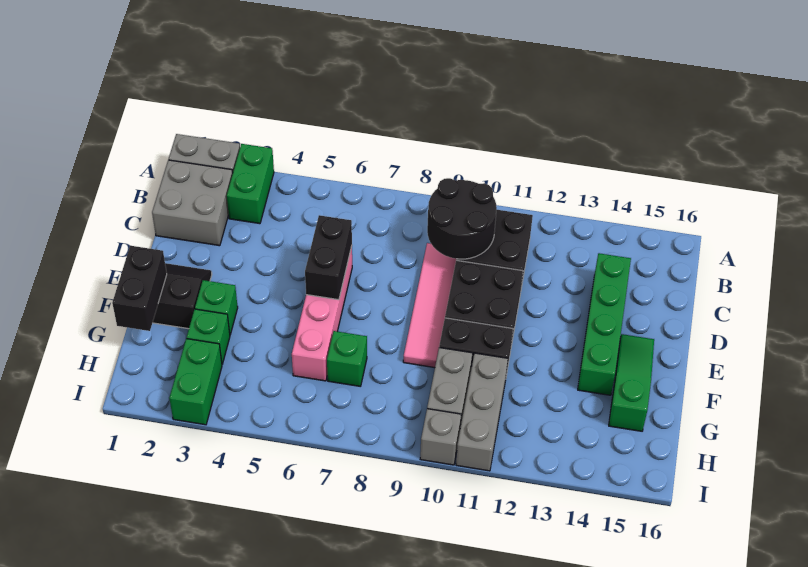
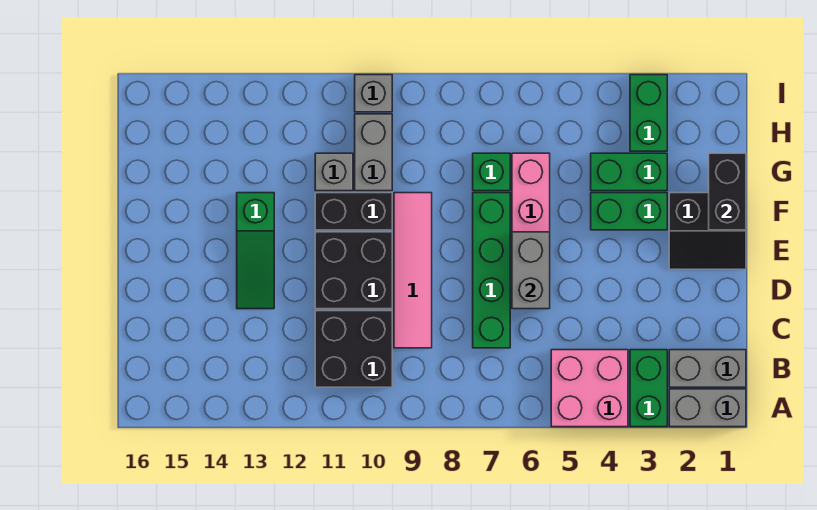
none -> pink brick A4:B5 level 1
grey brick B1:C2 level 1 -> grey brick B1:B2 level 1
black round brick B9:C10 level 2 -> none
green brick C14:F14 level 1 -> green brick C7:F7 level 1
black brick D6:E6 level 2 -> grey brick D6:E6 level 2
green slope E15:G15 level 1 top G -> green slope D13:F13 level 1 top F
green brick F3 level 1 -> green brick F3:F4 level 1
green brick G3 level 1 -> green brick G3:G4 level 1
grey brick G11:I11 level 1 -> grey brick G11 level 1

